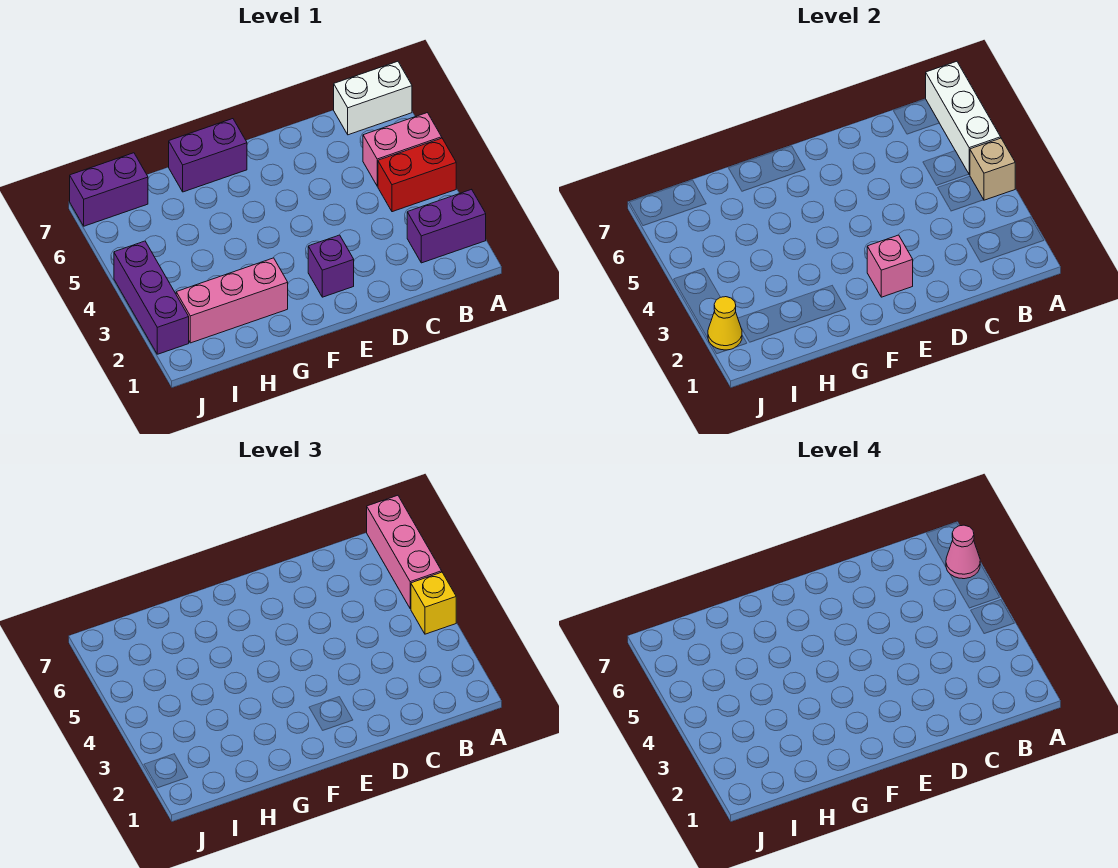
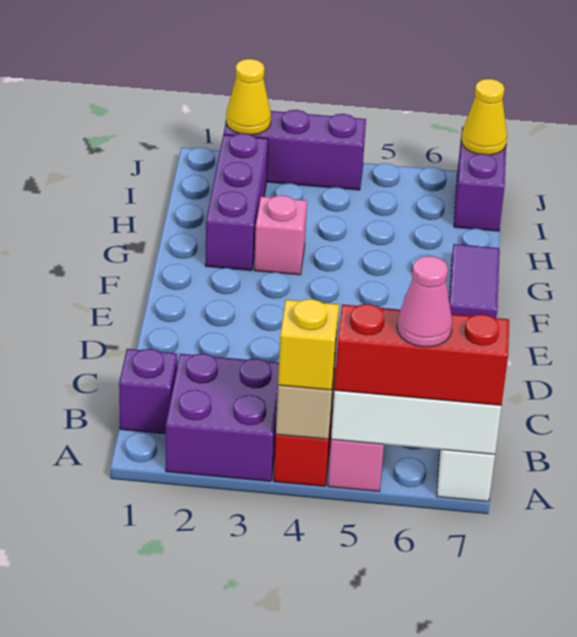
purple brick A2:B2 level 1 -> purple brick A2:B3 level 1
pink brick A5:A7 level 3 -> red brick A5:A7 level 3
purple brick E2 level 1 -> purple brick B1 level 1
pink brick E2 level 2 -> pink brick G3 level 1
purple brick F7:G7 level 1 -> purple tile F7:G7 level 1
pink brick G2:I2 level 1 -> purple brick G2:I2 level 1
none -> yellow cone J7 level 2

